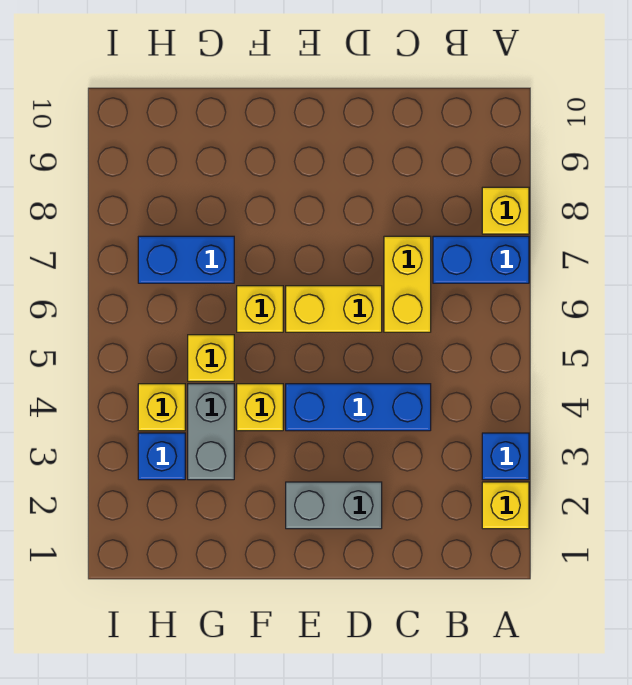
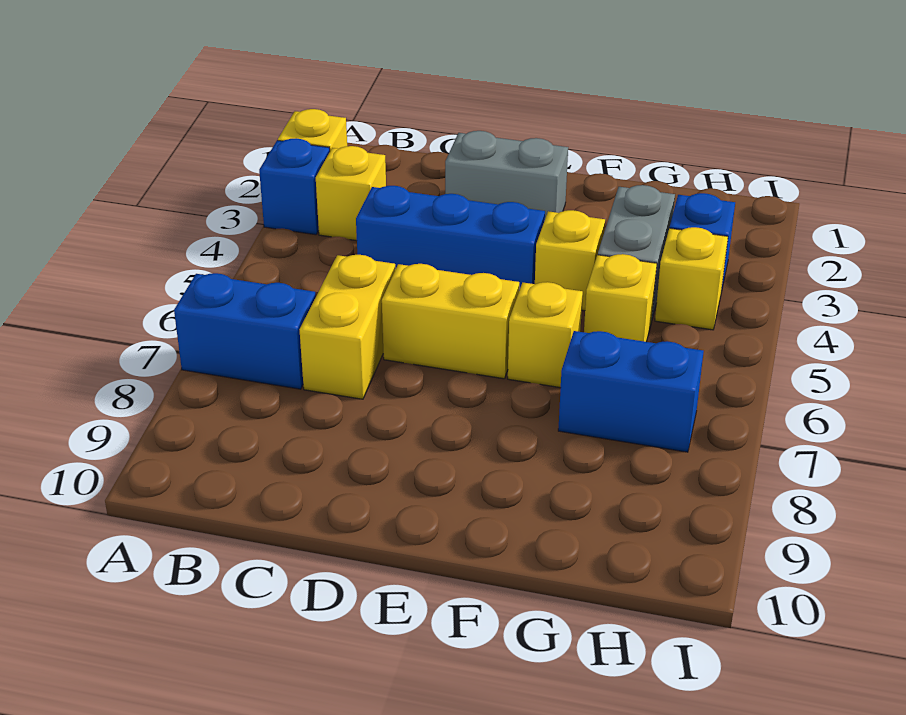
yellow brick A8 level 1 -> yellow brick B3 level 1

